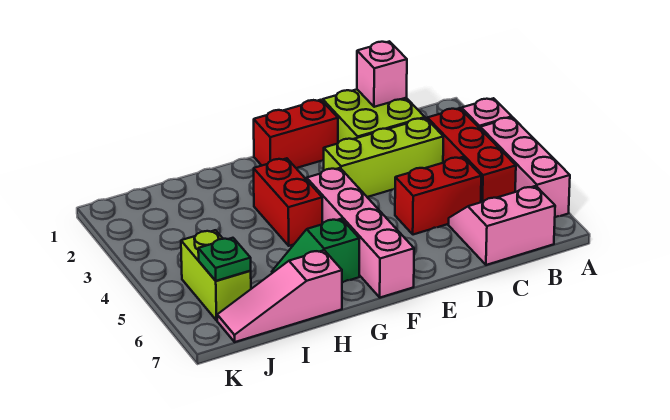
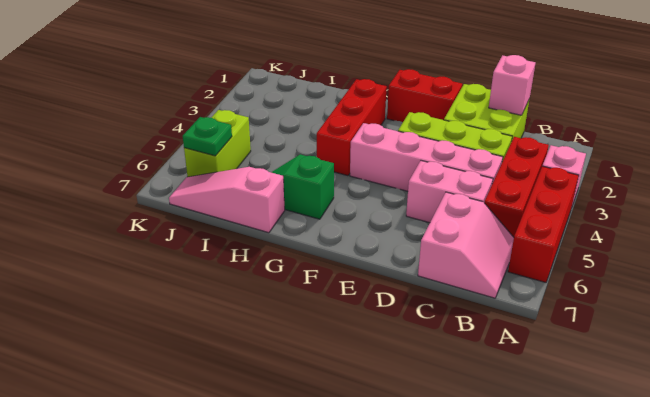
pink brick A4:A6 level 1 -> red brick A4:A6 level 1
pink slope B6:C7 level 1 top 7 -> pink slope B6:C7 level 1 top C
red brick C5:D5 level 1 -> pink brick C5:D5 level 1
pink brick F4:F7 level 1 -> pink brick C4:F4 level 1
red brick G3:G4 level 1 -> red brick G2:G4 level 1

